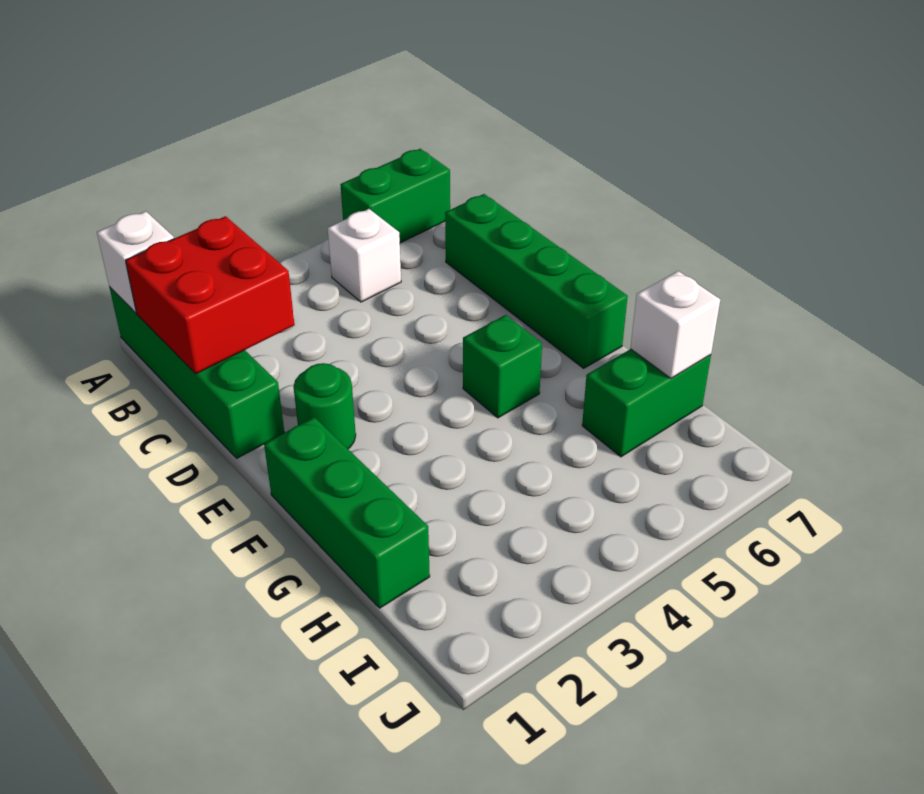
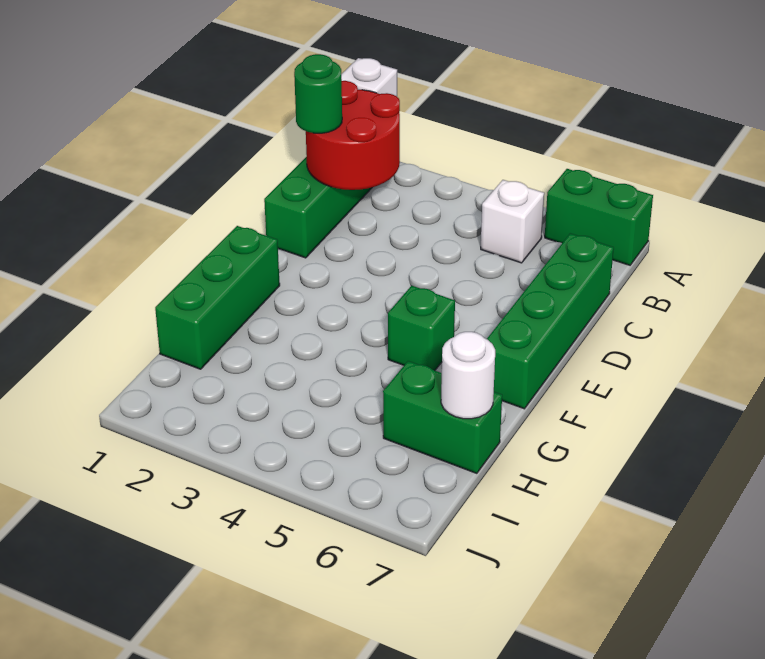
red brick B1:C2 level 2 -> red round brick B1:C2 level 2
green round brick E2 level 1 -> green round brick C1 level 3
white brick H7 level 2 -> white round brick H7 level 2

